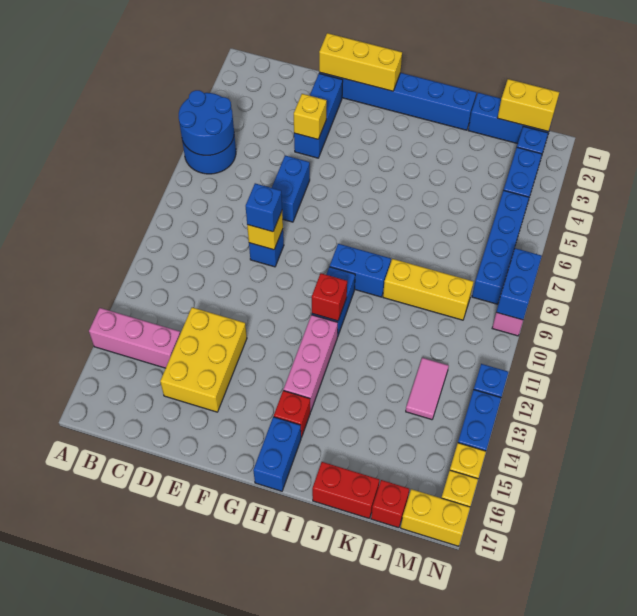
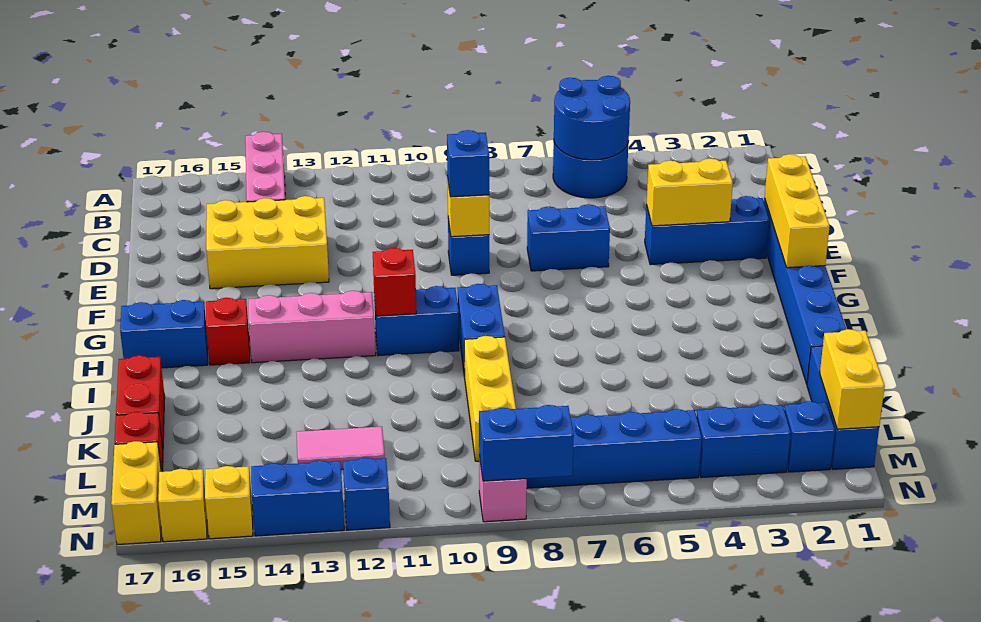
yellow brick E4 level 2 -> yellow brick E3:E4 level 2

